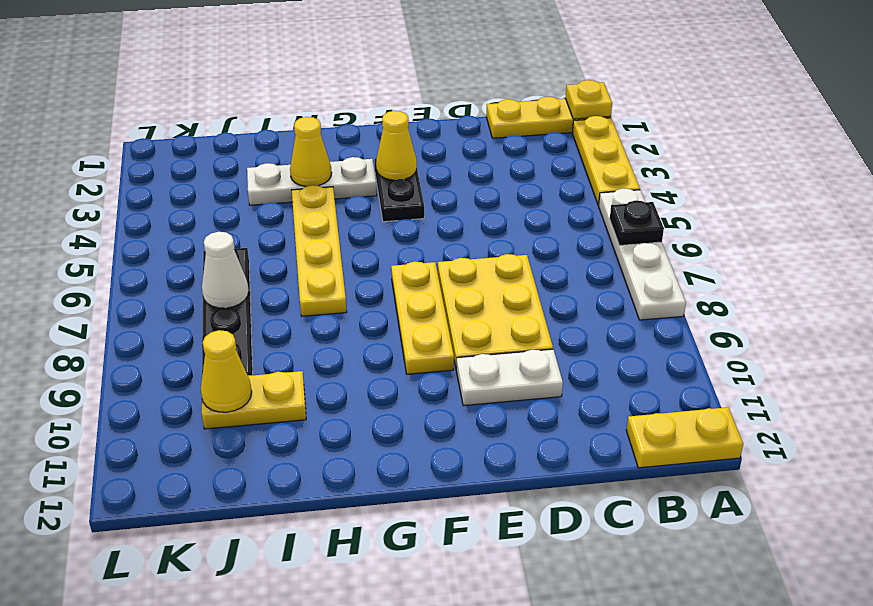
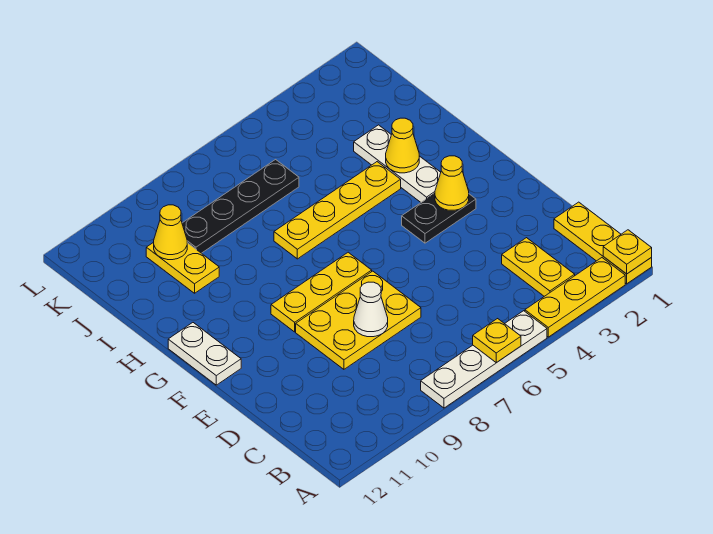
black plate A6 level 2 -> yellow plate A6 level 2
yellow plate A12:B12 level 1 -> yellow plate B3:C3 level 1
white plate D10:E10 level 1 -> white plate F12:G12 level 1
white cone J7 level 2 -> white cone D8 level 2

